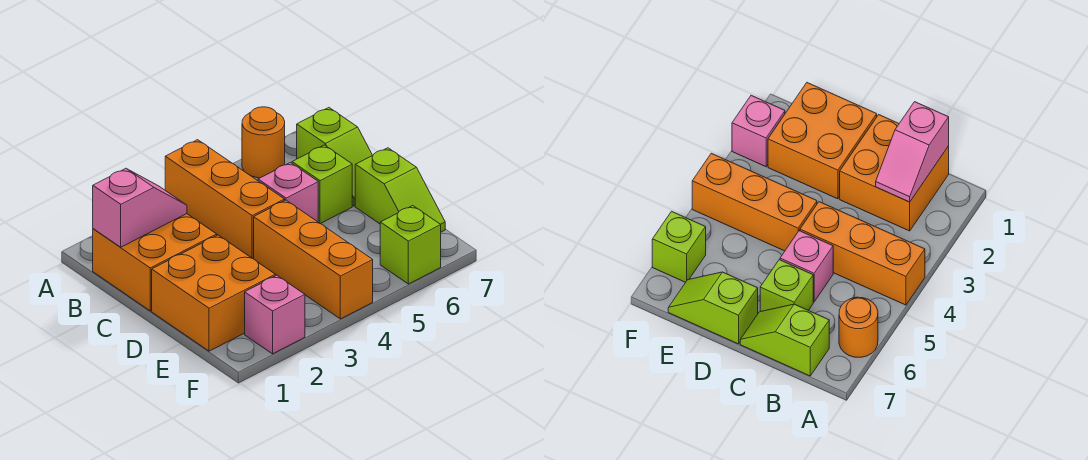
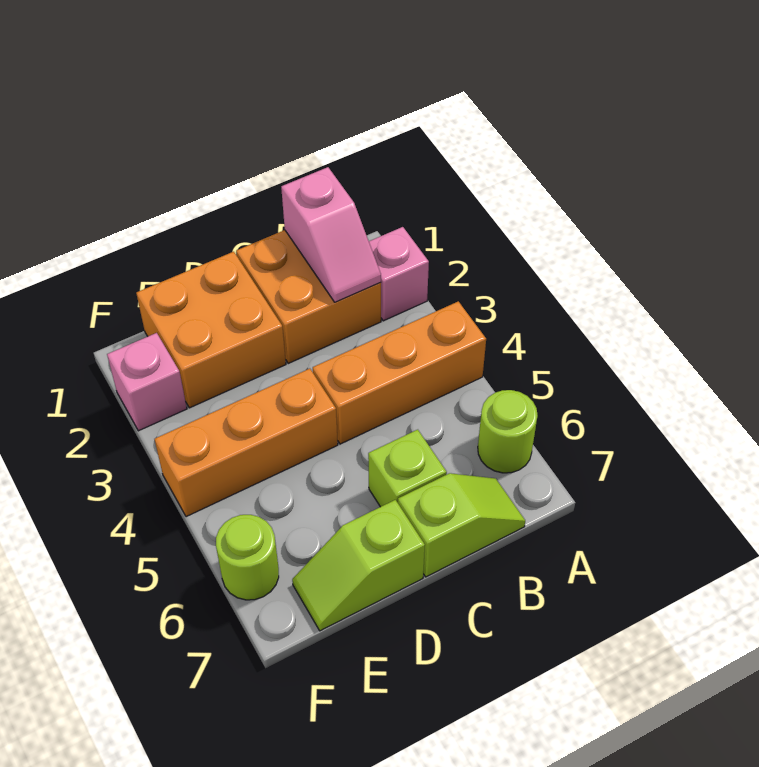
orange round brick A6 level 1 -> lime round brick A6 level 1
lime slope B7:C7 level 1 top B -> lime slope B7:C7 level 1 top C
pink brick C5 level 1 -> pink brick A2 level 1
lime brick F6 level 1 -> lime round brick F6 level 1

